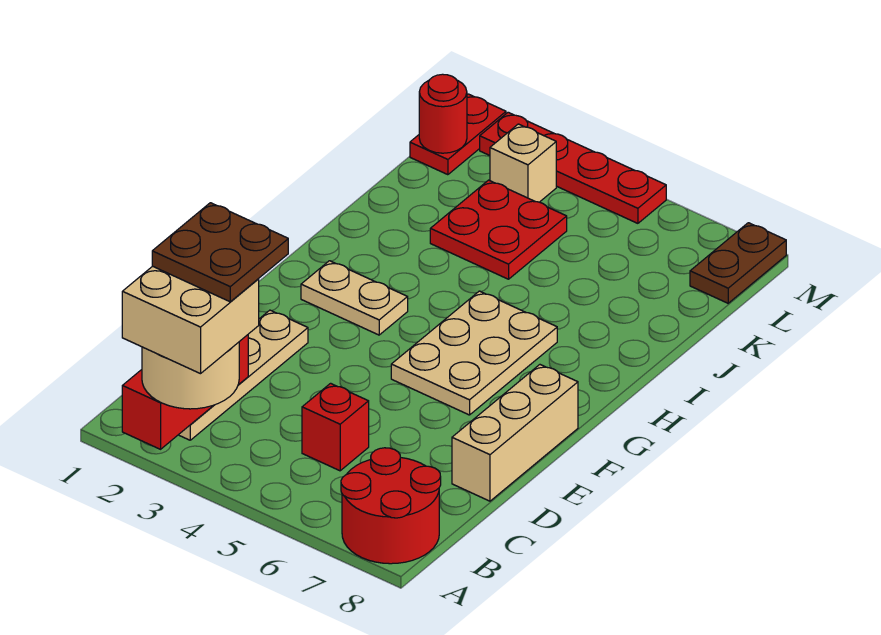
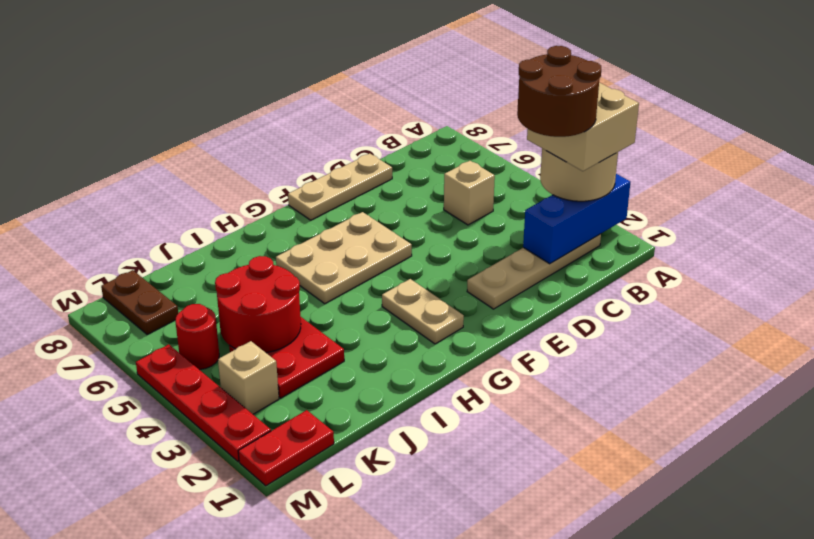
red brick A2:C2 level 2 -> blue brick A2:C2 level 2
red round brick A7:B8 level 1 -> red round brick J4:K5 level 2
brown plate B2:C3 level 5 -> brown round brick B2:C3 level 5
red brick C5 level 1 -> tan brick C5 level 1
tan brick D8:F8 level 1 -> tan plate D8:F8 level 1
red round brick L1 level 2 -> red round brick L5 level 1
brown plate L8:M8 level 1 -> brown plate L7:L8 level 1

